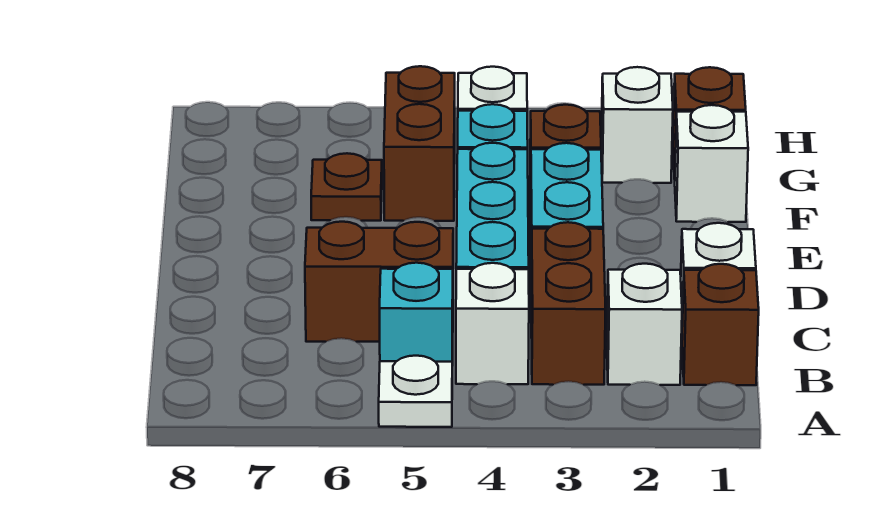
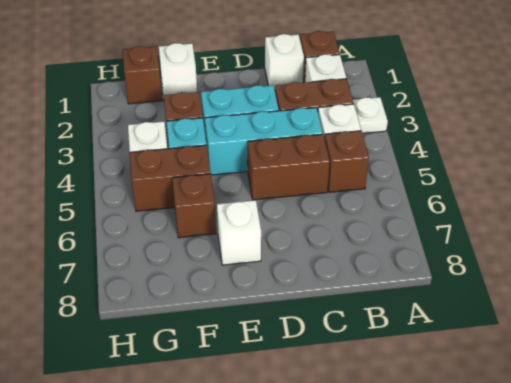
white plate A5 level 1 -> white plate A3 level 1
cyan brick B5 level 1 -> brown brick B5 level 1
brown brick C5:C6 level 1 -> brown brick C5:D5 level 1
brown plate F6 level 1 -> brown brick F6 level 1
white brick G2 level 1 -> white brick E7 level 1

